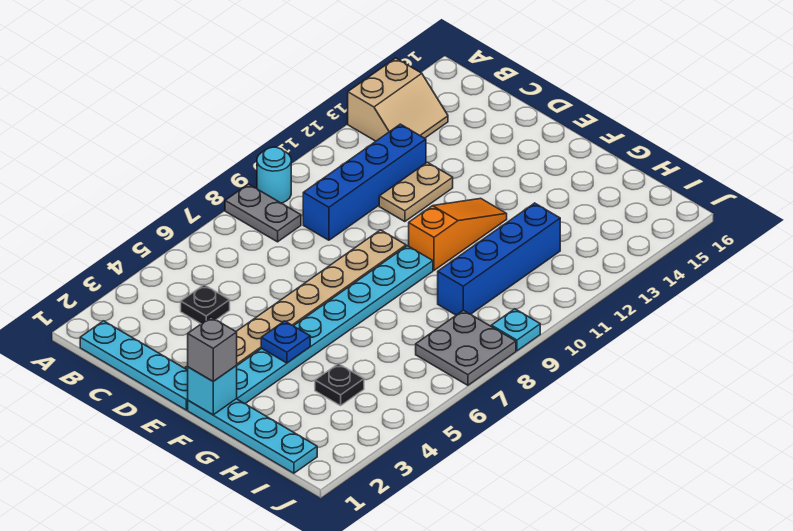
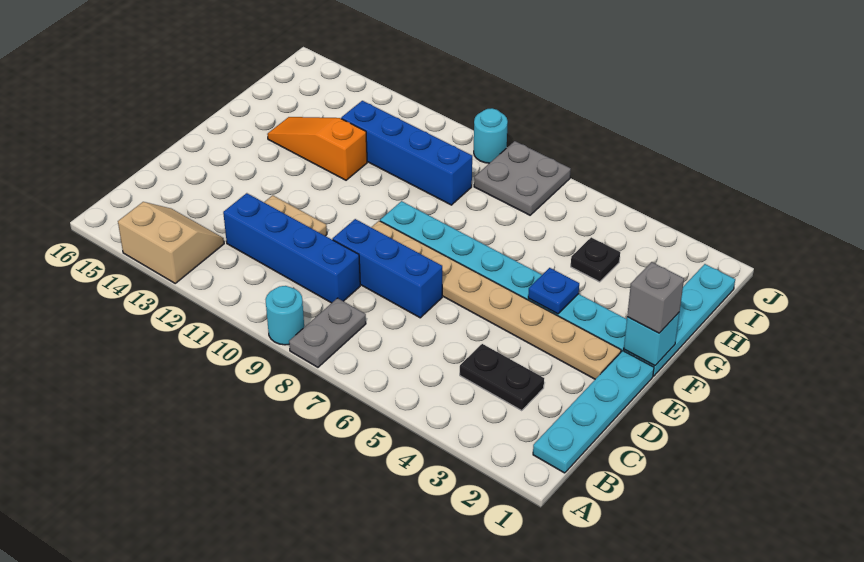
black plate C4 level 1 -> black plate C3:C4 level 1
none -> blue brick D7:D9 level 1
orange slope F10:F12 level 1 top 10 -> orange slope G12:G14 level 1 top 12
cyan plate J9 level 1 -> cyan round brick J9 level 1

